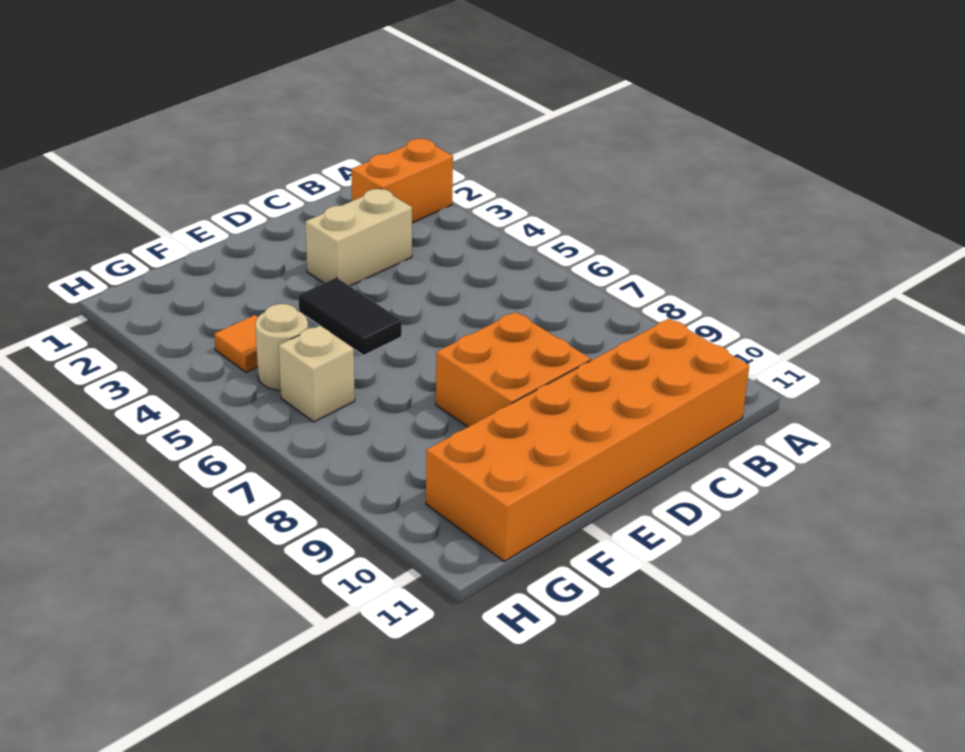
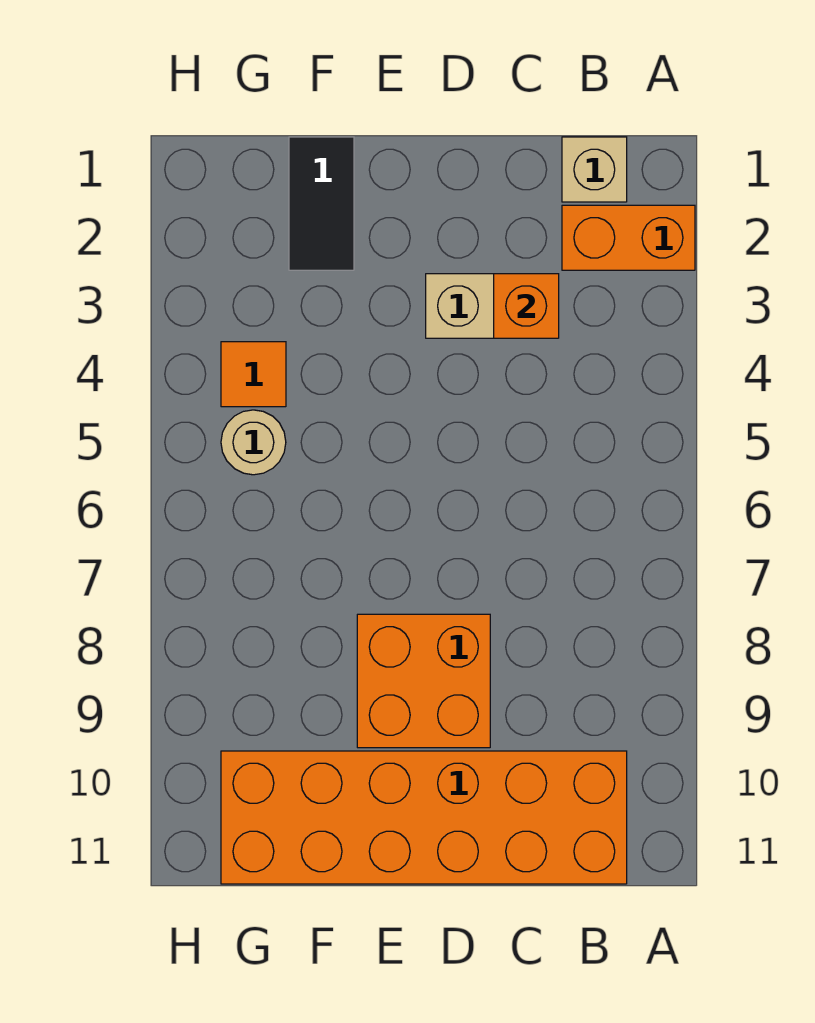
none -> orange brick C3 level 2
black tile E4:E5 level 1 -> black tile F1:F2 level 1
tan brick G6 level 1 -> tan brick B1 level 1

